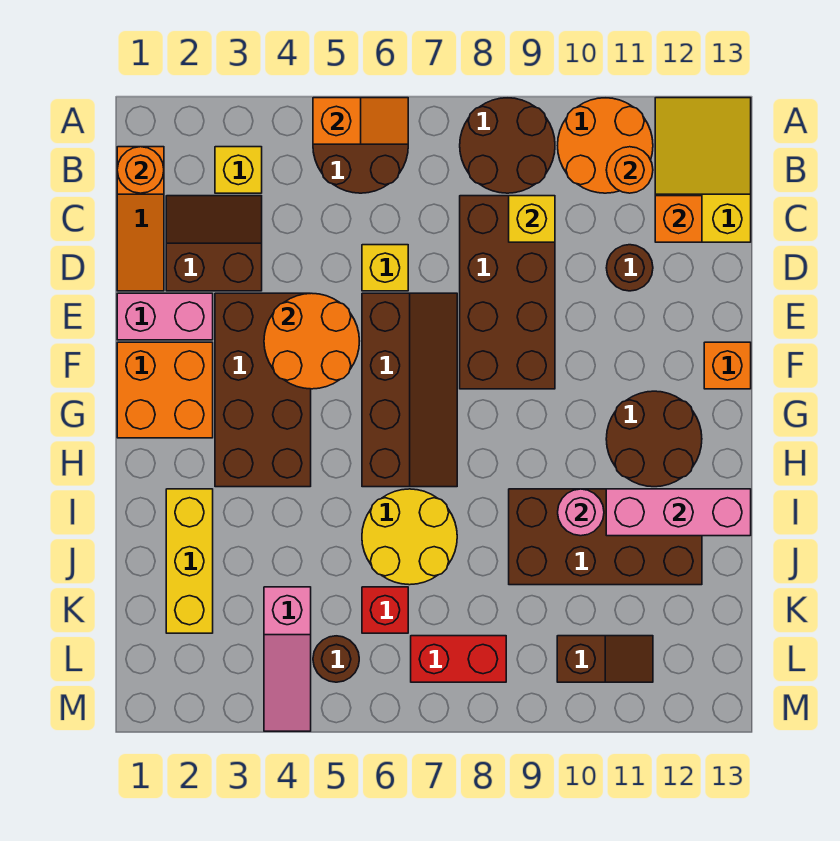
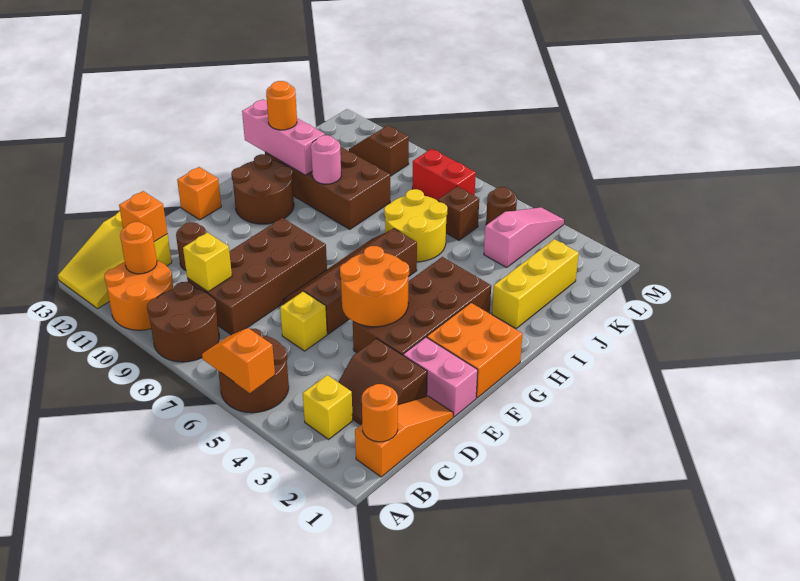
none -> orange round brick I12 level 3
red brick K6 level 1 -> brown brick K6 level 1

